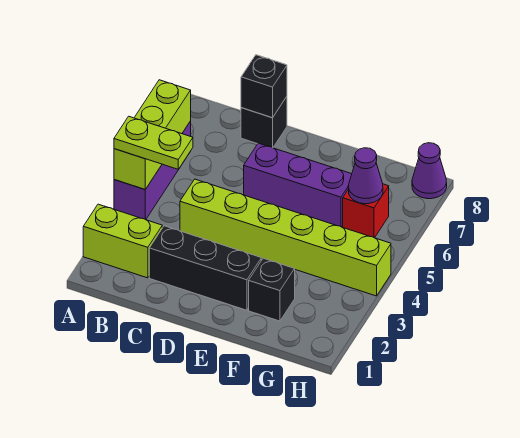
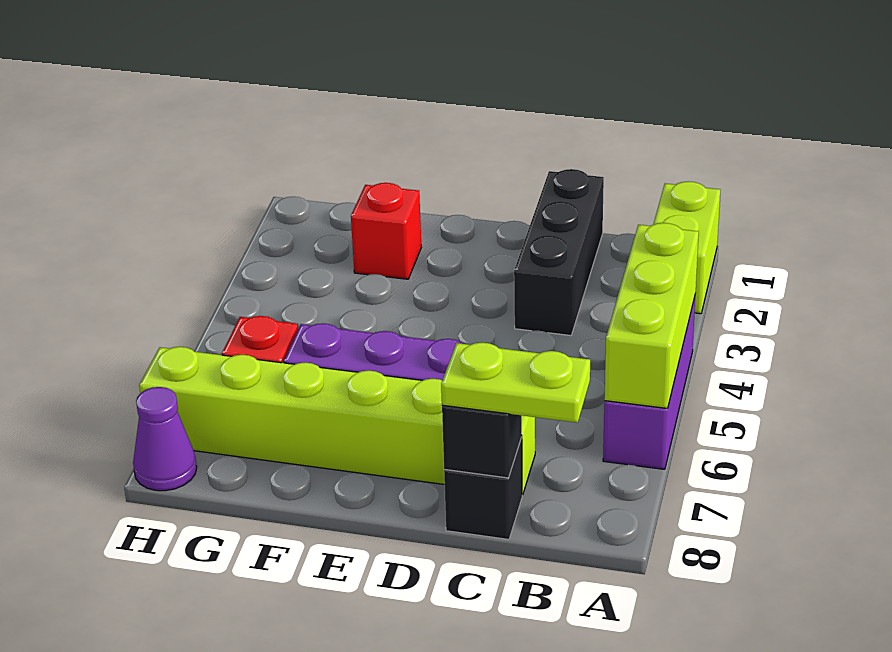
lime brick A2:B2 level 1 -> lime brick A1:A2 level 1
lime plate A4:B4 level 3 -> lime plate B8:C8 level 3
black brick C2:E2 level 1 -> black brick C1:C3 level 1
lime brick C4:H4 level 1 -> lime brick C7:H7 level 1
black brick F2 level 1 -> red brick F2 level 1
purple cone G6 level 2 -> none

